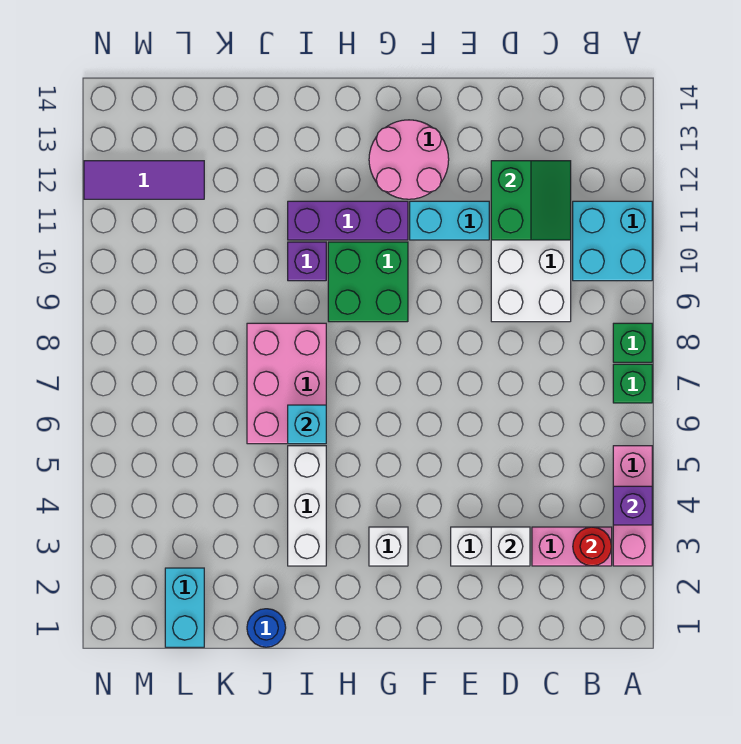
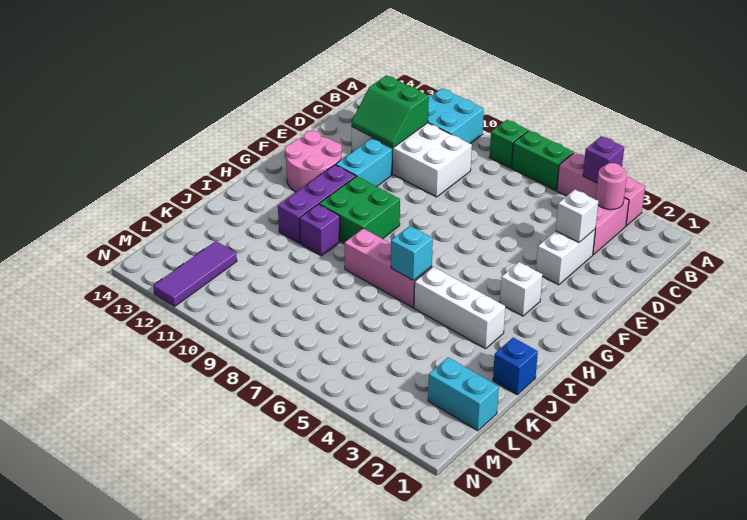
green brick A7 level 1 -> green brick A6:A7 level 1
red round brick B3 level 2 -> pink round brick B3 level 2
green slope C11:D12 level 2 top D -> green slope C11:D12 level 2 top C
pink brick I6:J8 level 1 -> pink brick I6:I8 level 1
blue round brick J1 level 1 -> blue brick J1 level 1

